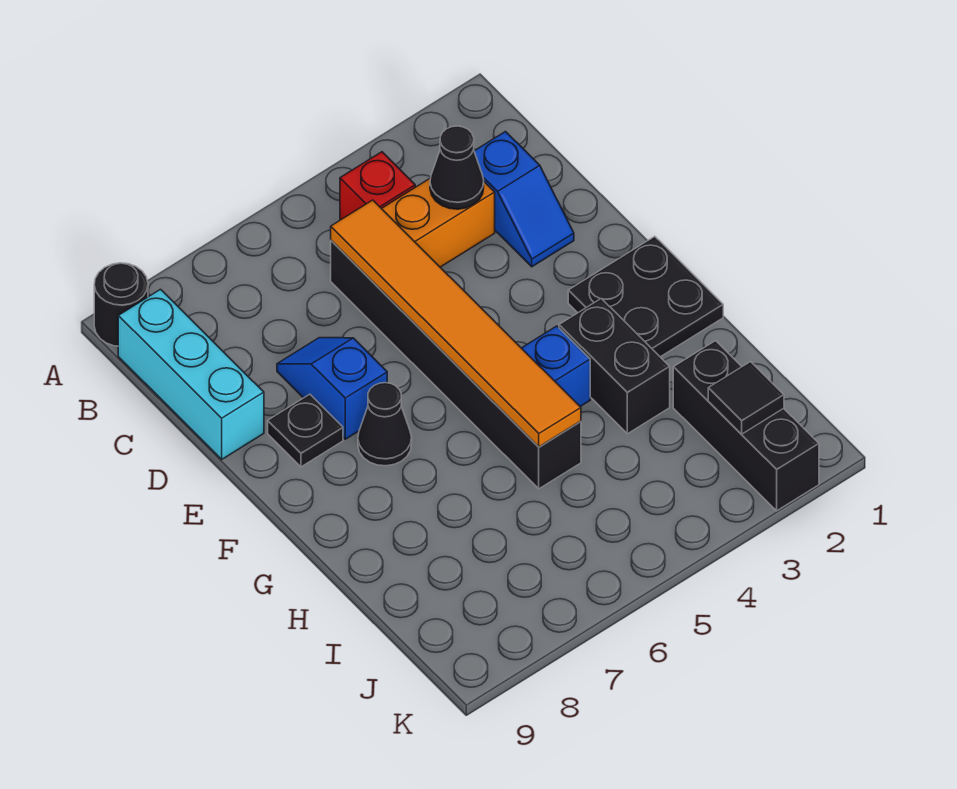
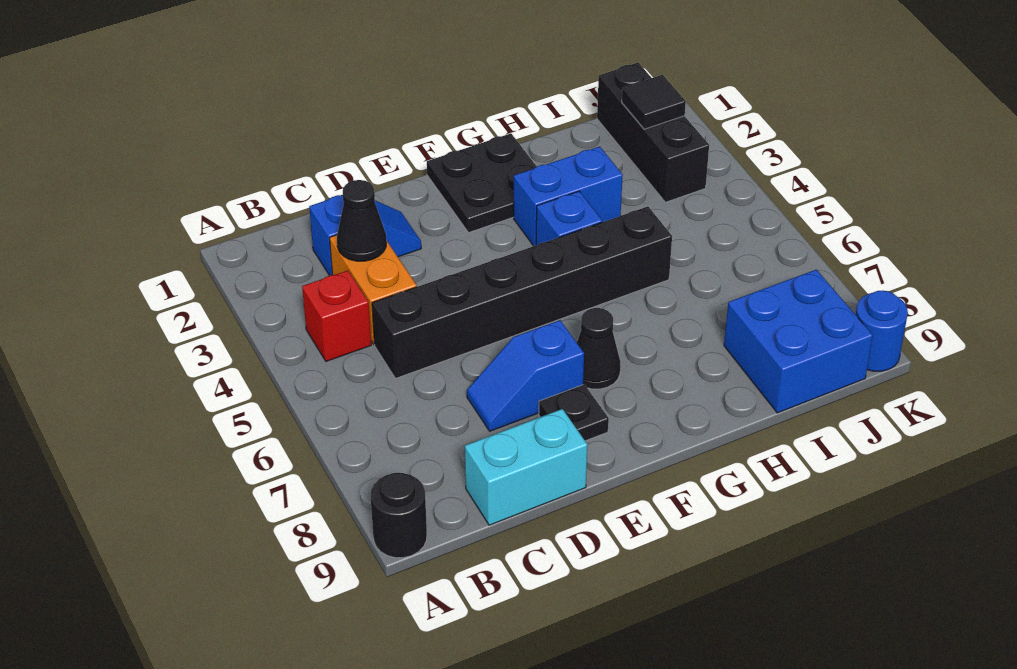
cyan brick B9:D9 level 1 -> cyan brick C9:D9 level 1
orange tile C5:H5 level 2 -> none
black brick G3:H3 level 1 -> blue brick G3:H3 level 1
black brick I2:K2 level 1 -> black brick J1:J3 level 1
none -> blue brick I8:J9 level 1
none -> blue round brick K9 level 1

